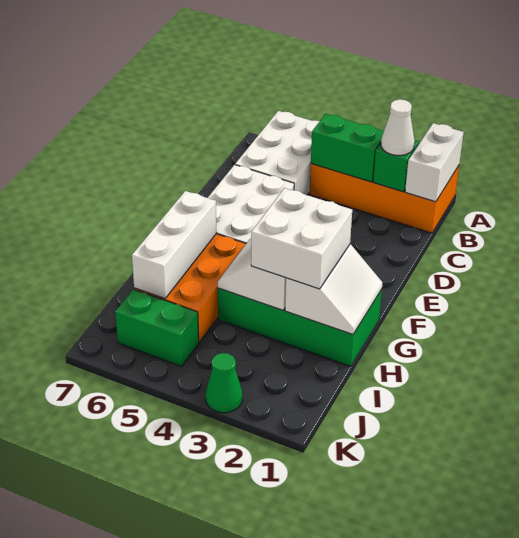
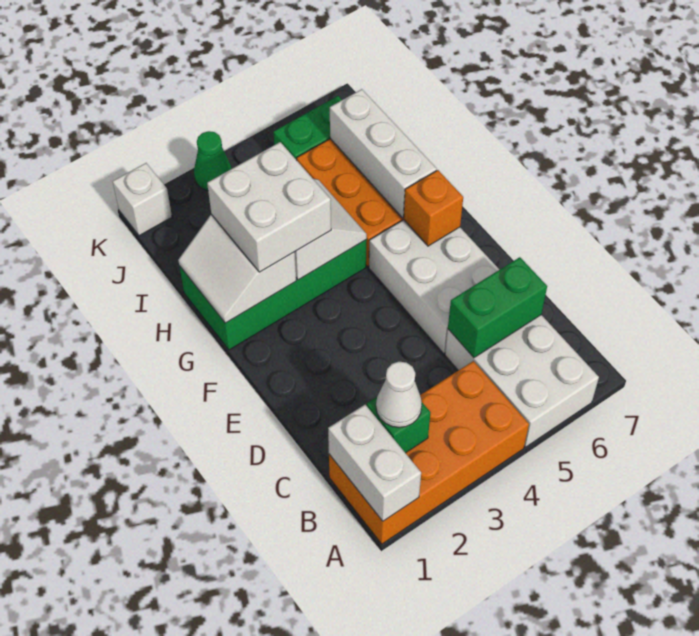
green brick B3:B4 level 2 -> green brick C5:C6 level 2
none -> orange brick F6 level 2
none -> white brick K1 level 1

